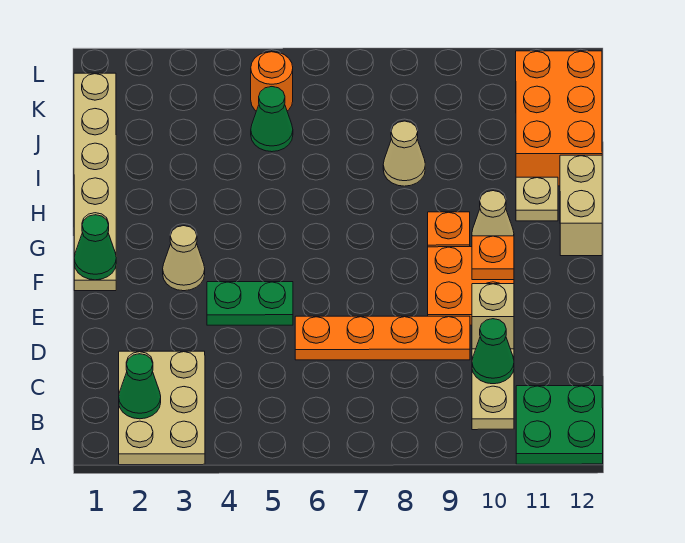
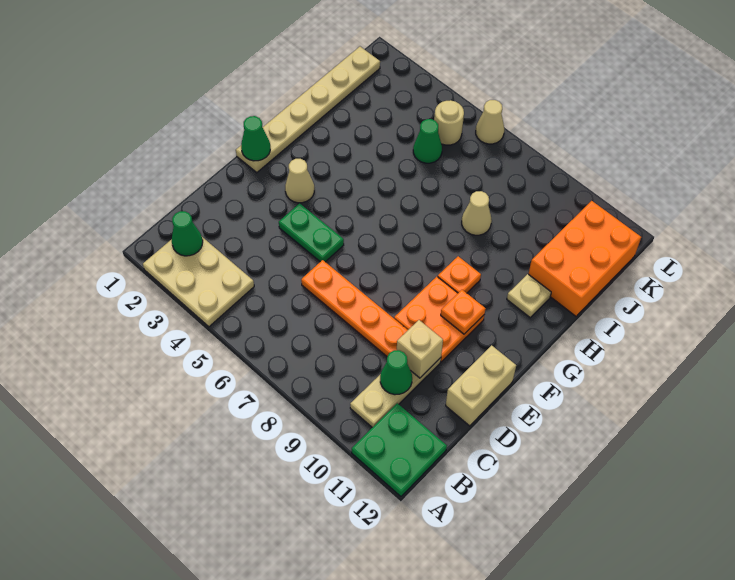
tan plate A2:C3 level 1 -> tan plate A2:B4 level 1
tan cone G10 level 1 -> tan cone L6 level 1
tan brick G12:H12 level 1 -> tan brick D12:E12 level 1
orange round brick K5 level 1 -> tan round brick K5 level 1

